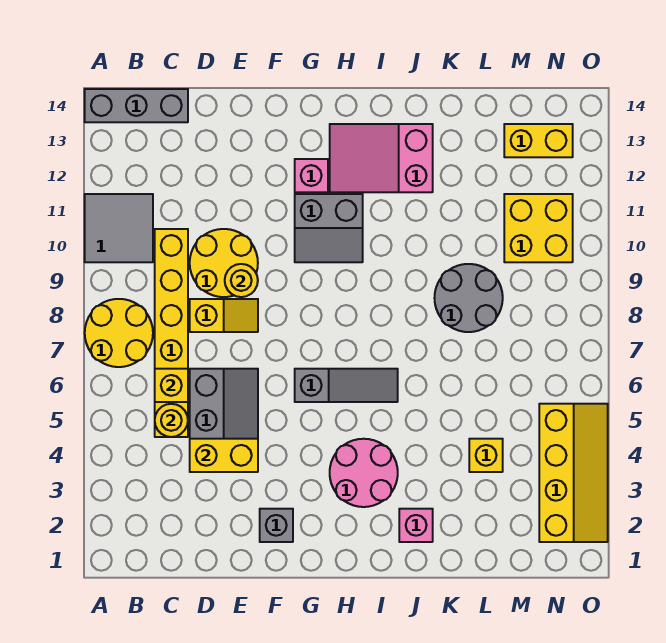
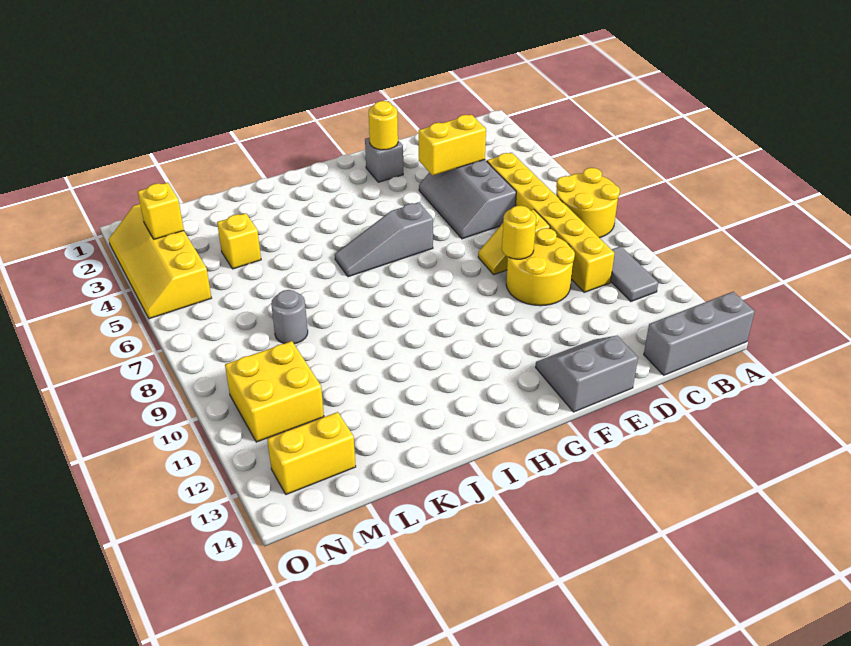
grey tile A10:B11 level 1 -> grey tile B10:B11 level 1
yellow round brick C5 level 2 -> yellow round brick F2 level 2
yellow brick C6 level 2 -> yellow brick N3 level 2
grey slope G10:H11 level 1 top 11 -> grey slope E13:F14 level 1 top 14
pink brick G12 level 1 -> none
pink round brick H3:I4 level 1 -> none
pink slope H12:J13 level 1 top J -> none
pink brick J2 level 1 -> none
grey round brick K8:L9 level 1 -> grey round brick L8 level 1

